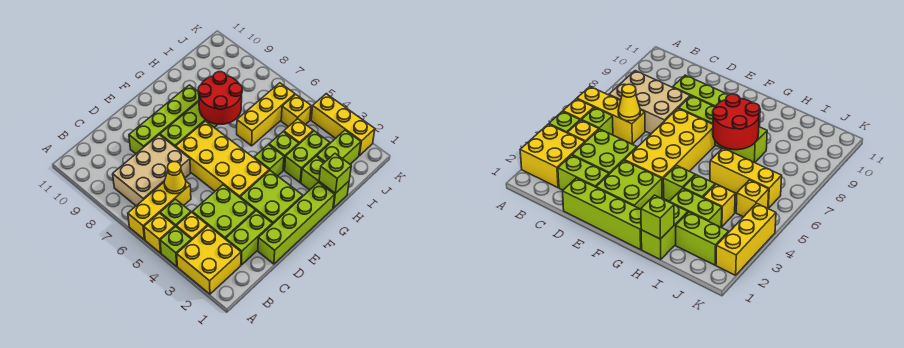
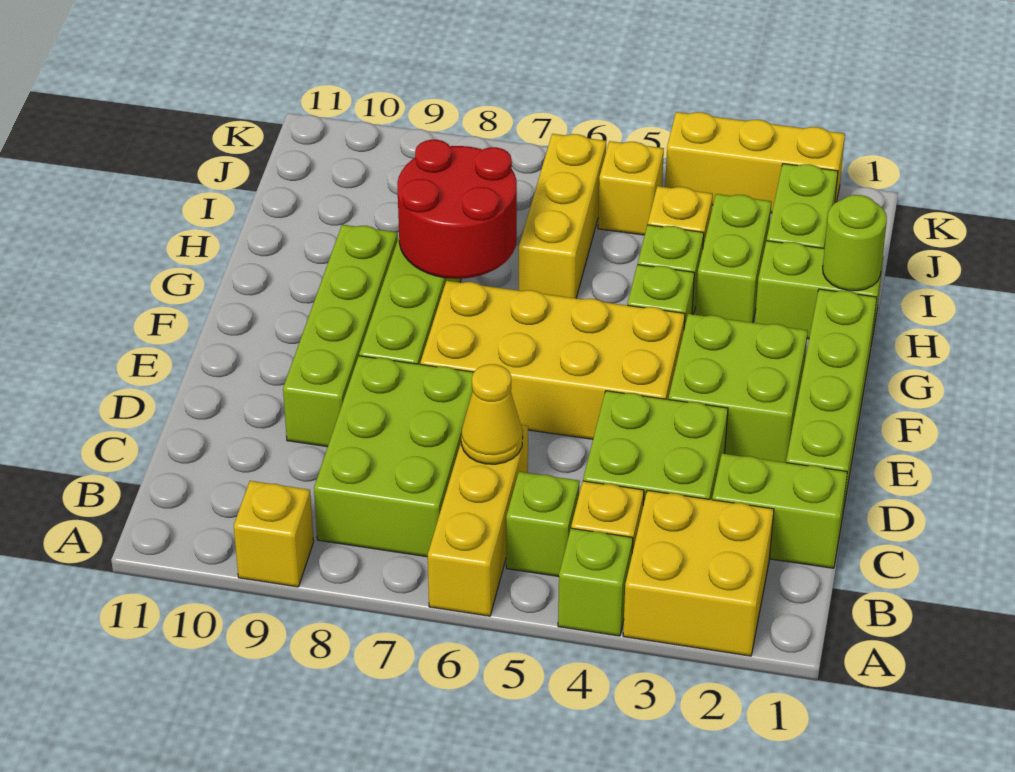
yellow brick A5 level 1 -> yellow brick A9 level 1
tan brick B7:D8 level 1 -> lime brick B7:D8 level 1
lime brick C2:D2 level 1 -> lime brick C1:C2 level 1
lime brick H1 level 2 -> lime round brick H1 level 2

